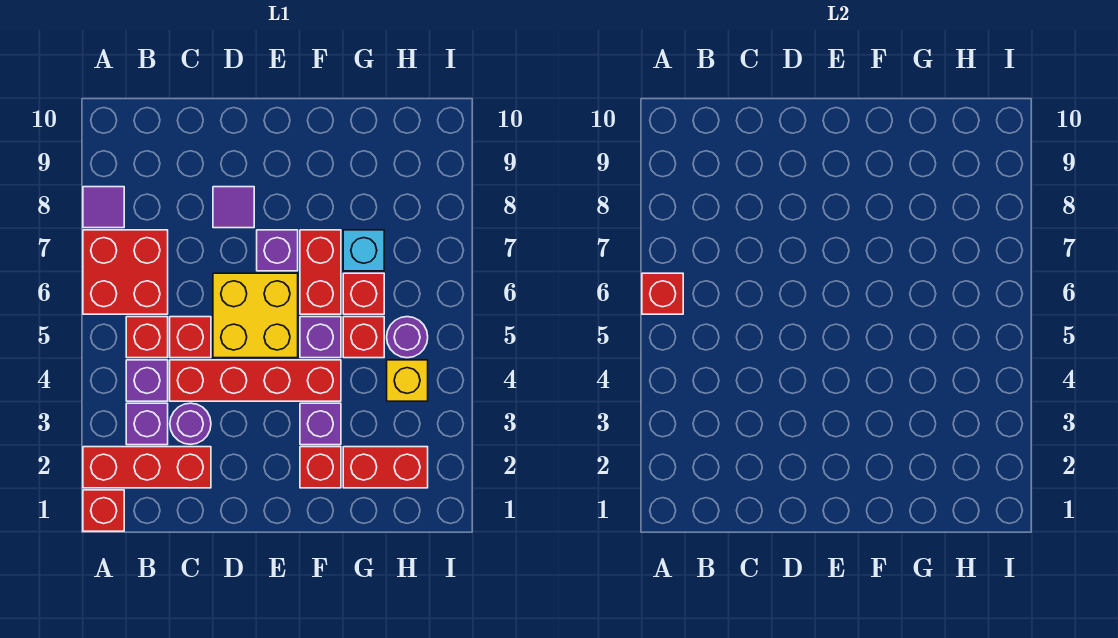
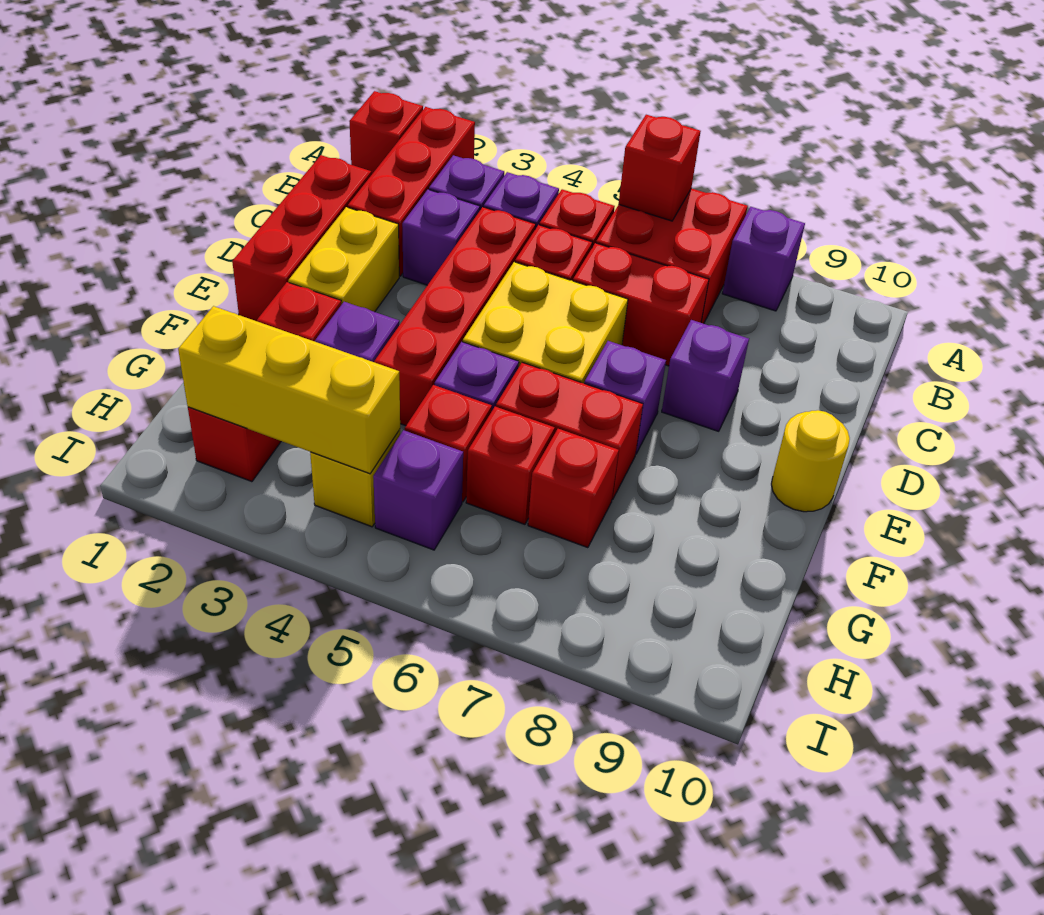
purple tile A8 level 1 -> purple brick A8 level 1
none -> red brick C1:E1 level 1
purple round brick C3 level 1 -> purple brick C3 level 1
none -> red brick C6:C7 level 1
none -> yellow brick D2:E2 level 1
purple tile D8 level 1 -> purple brick D8 level 1
none -> yellow round brick E10 level 1
cyan brick G7 level 1 -> red brick G7 level 1
none -> yellow brick H2:H4 level 2
purple round brick H5 level 1 -> purple brick H5 level 1

